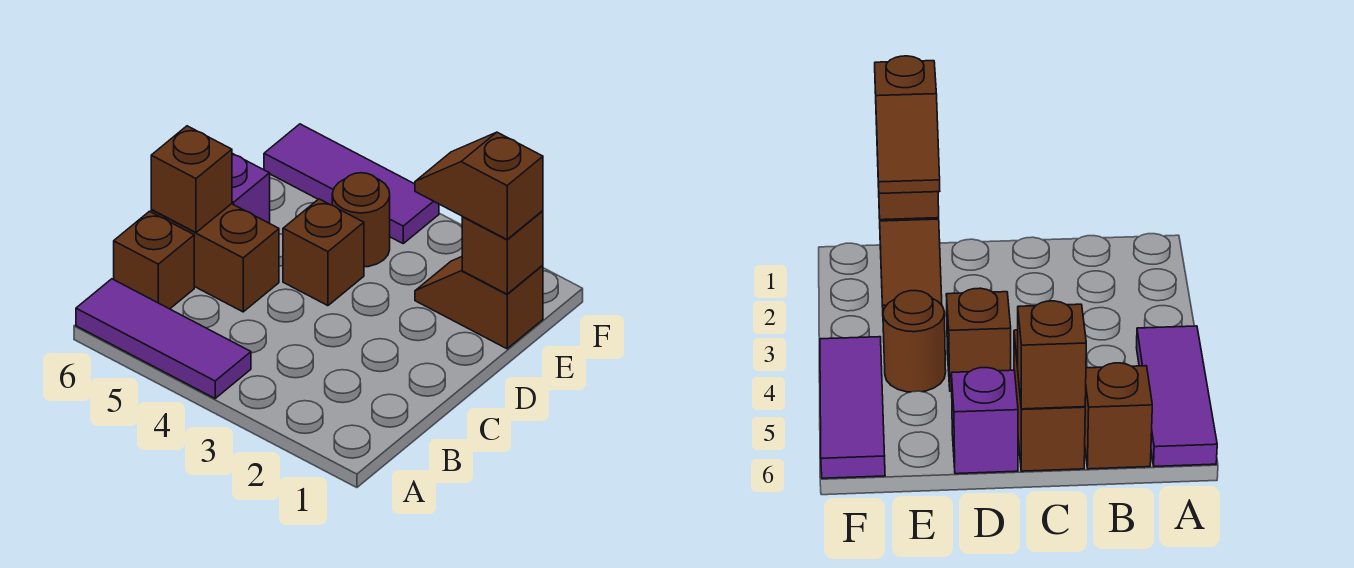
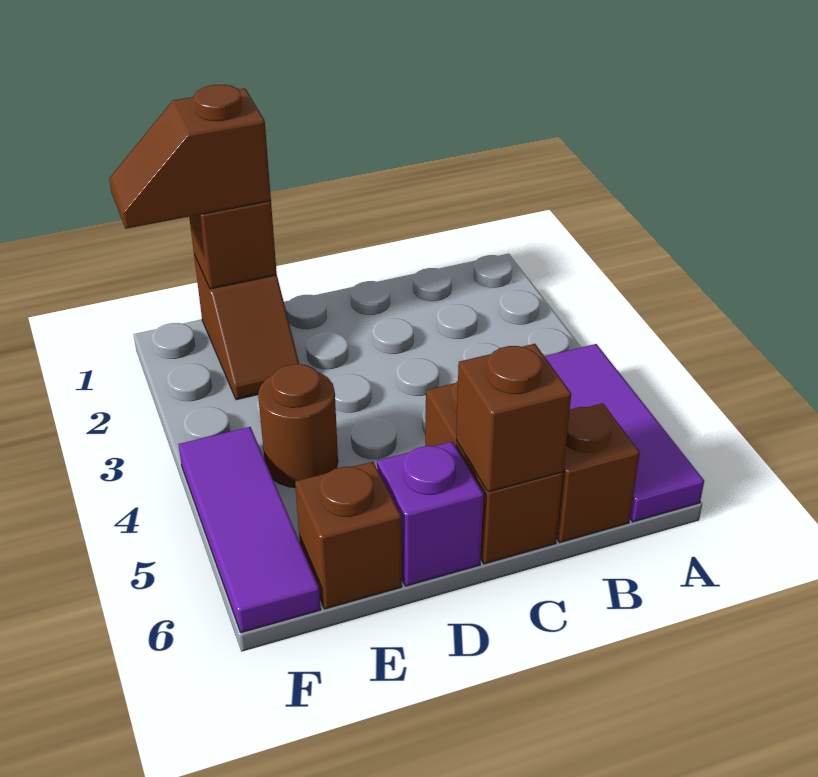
brown brick D4 level 1 -> brown brick E6 level 1
brown slope E1:E2 level 3 top 1 -> brown slope E1:F1 level 3 top E

